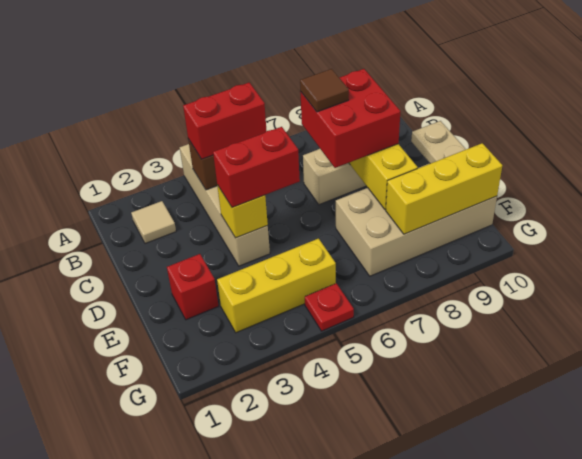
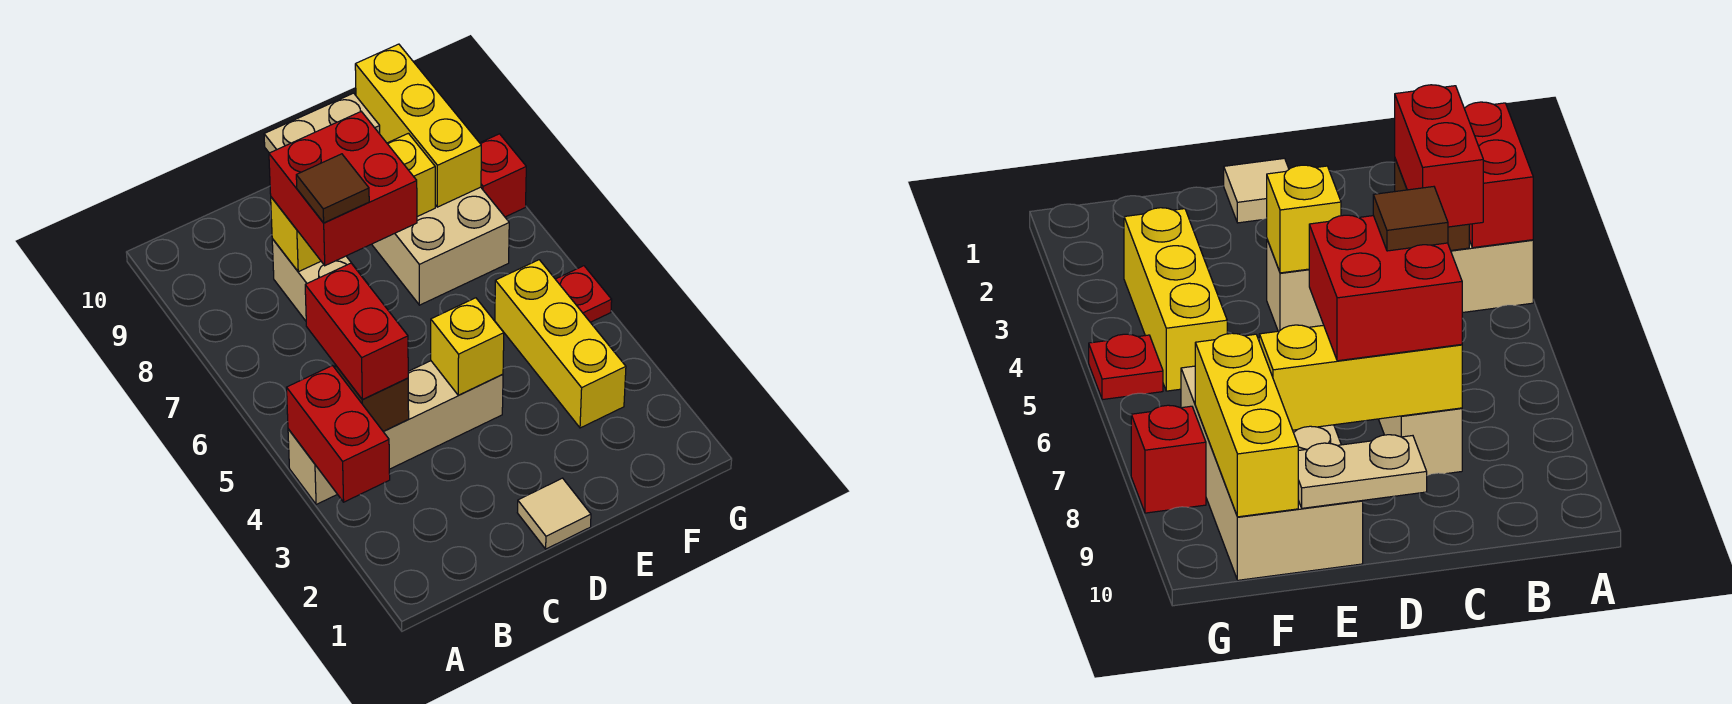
tan tile B2 level 1 -> tan tile D1 level 1
red brick D4:D5 level 3 -> red brick A3:A4 level 2
red brick E2 level 1 -> red brick G8 level 1

